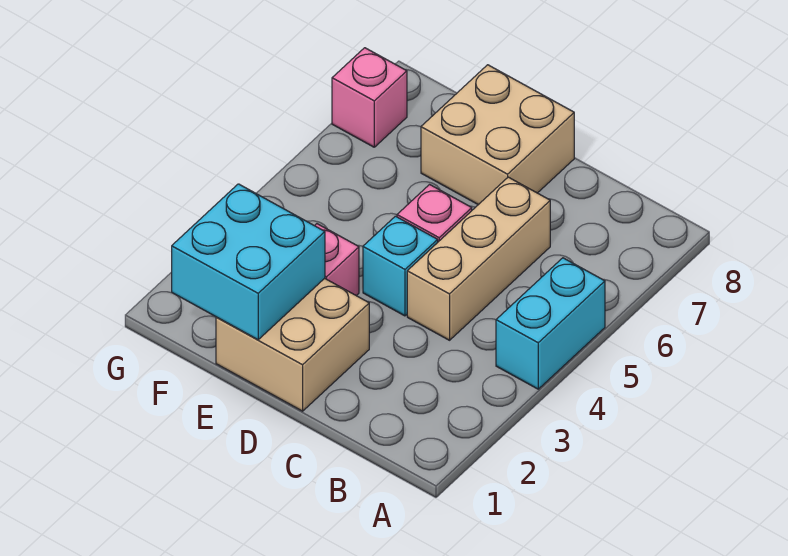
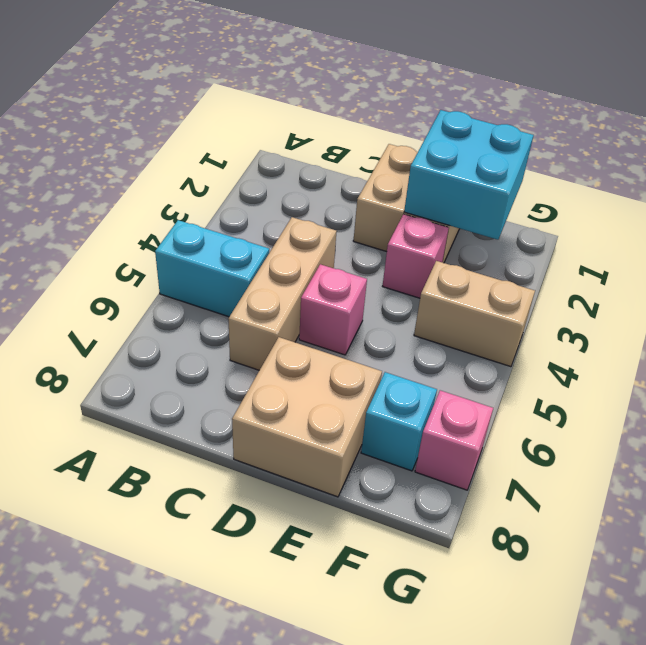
cyan brick A4:A5 level 1 -> cyan brick A5:B5 level 1
cyan brick D4 level 1 -> cyan brick F7 level 1
none -> tan brick F4:G4 level 1

